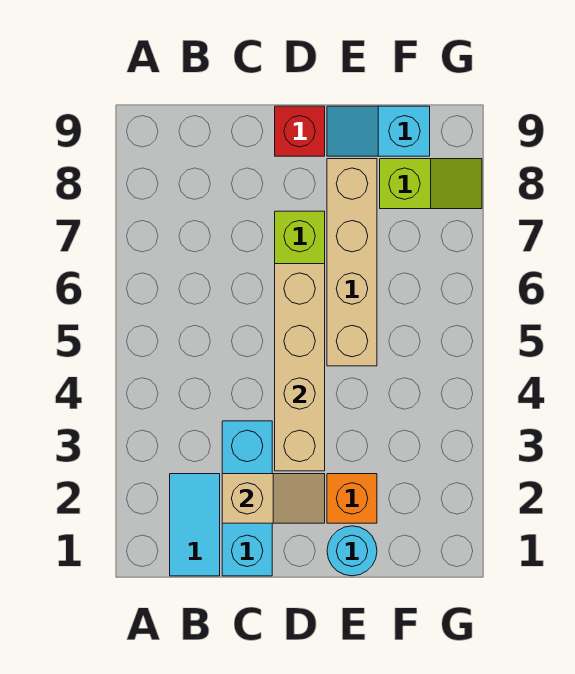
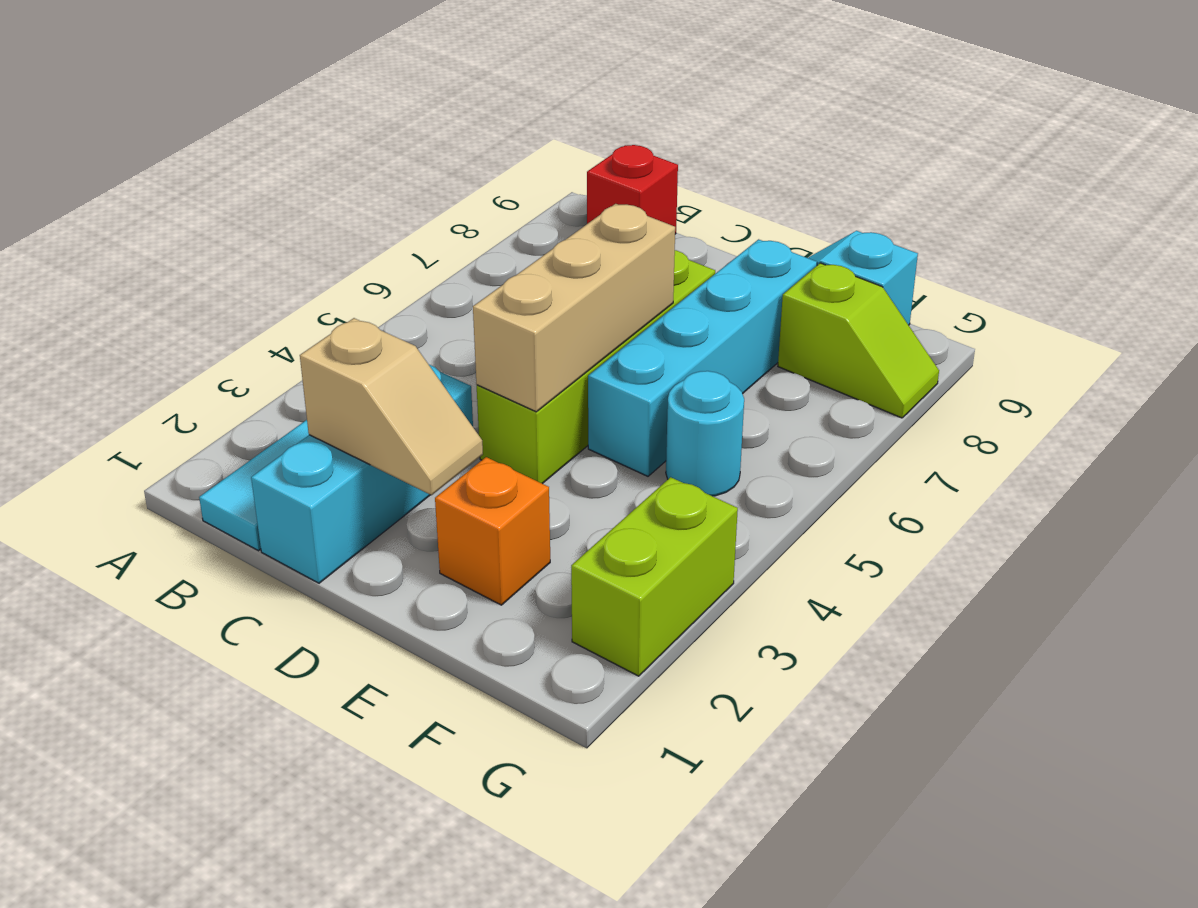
tan brick D3:D6 level 2 -> tan brick D4:D6 level 2
red brick D9 level 1 -> red brick B9 level 1
cyan round brick E1 level 1 -> cyan round brick F5 level 1
tan brick E5:E8 level 1 -> cyan brick E5:E8 level 1
none -> lime brick G2:G3 level 1

